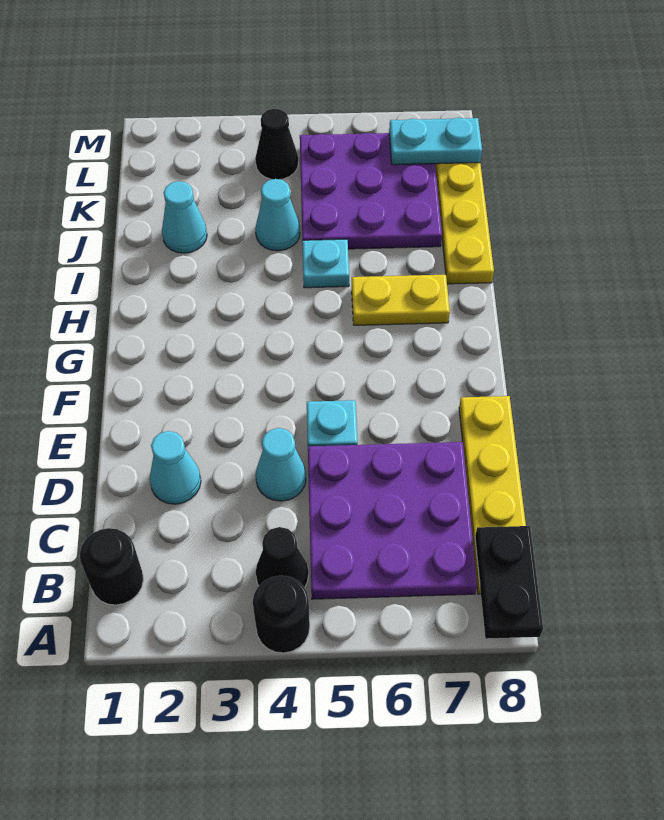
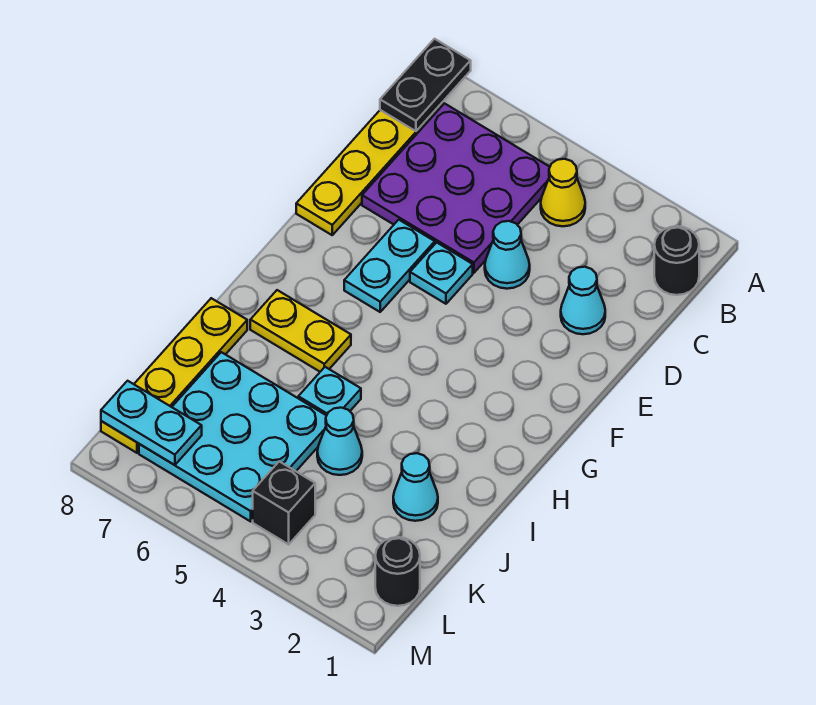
black round brick A4 level 1 -> black round brick L1 level 1
black cone B4 level 1 -> yellow cone B4 level 1
none -> cyan plate E6:F6 level 1
purple plate J5:L7 level 1 -> cyan plate J5:L7 level 1
black cone L4 level 1 -> black brick L4 level 1

